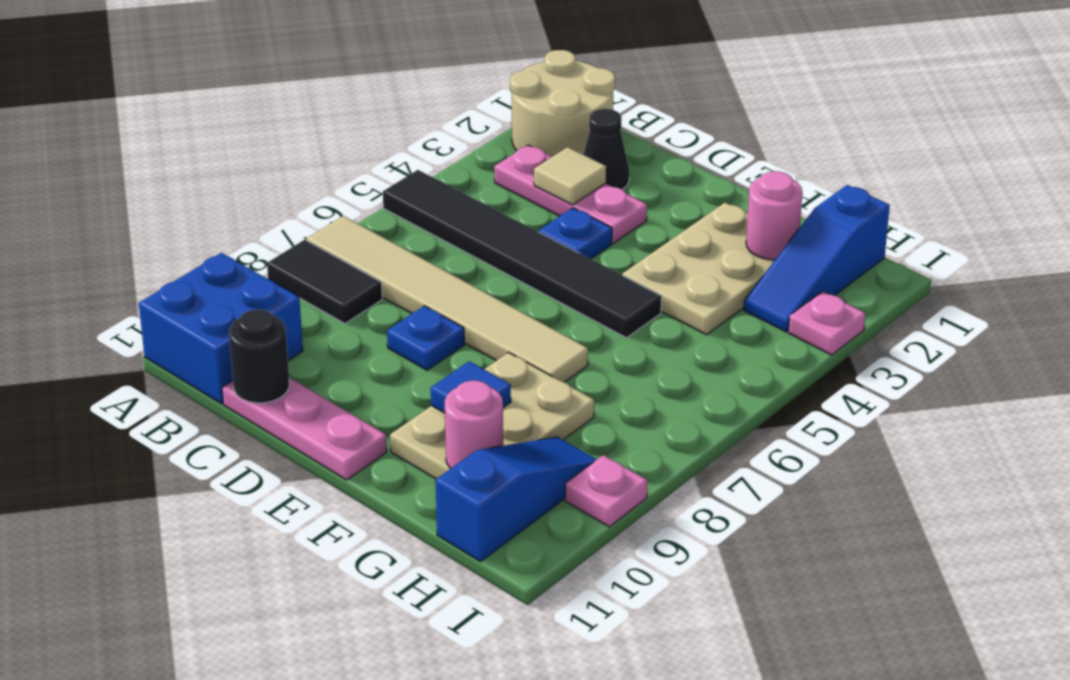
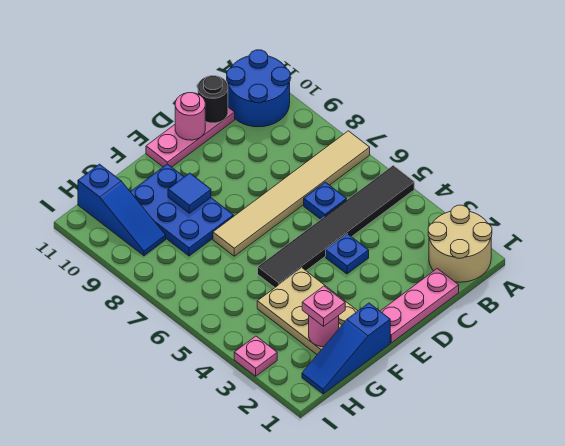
black tile A8:B8 level 1 -> none
blue brick A10:B11 level 1 -> blue round brick A10:B11 level 1
pink plate B3:D3 level 1 -> pink plate C1:E1 level 1
black cone C2 level 1 -> none
tan tile C3 level 2 -> none
blue plate D8 level 1 -> blue plate C6 level 1
tan plate F8:G10 level 1 -> blue plate F8:G10 level 1
pink round brick G10 level 2 -> pink round brick D11 level 2
blue slope H1:H3 level 1 top 1 -> blue slope F1:H1 level 1 top F
pink plate I9 level 1 -> pink plate G2 level 3

